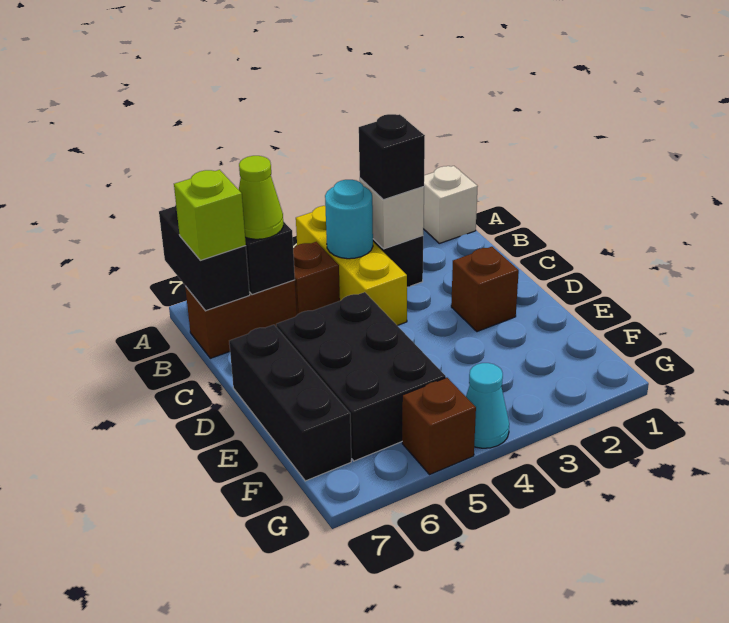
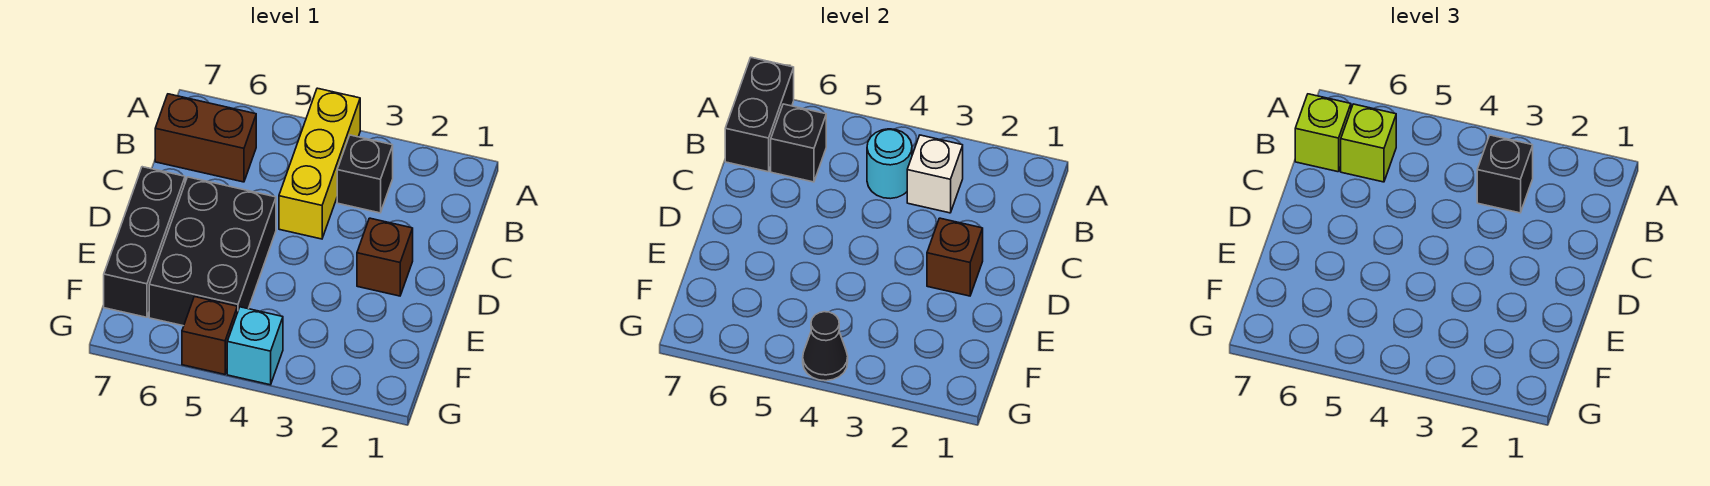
white brick A1 level 1 -> none
brown brick B5 level 1 -> brown brick D2 level 2
lime cone B6 level 3 -> lime brick B6 level 3
cyan cone G4 level 1 -> cyan brick G4 level 1
none -> black cone G4 level 2

